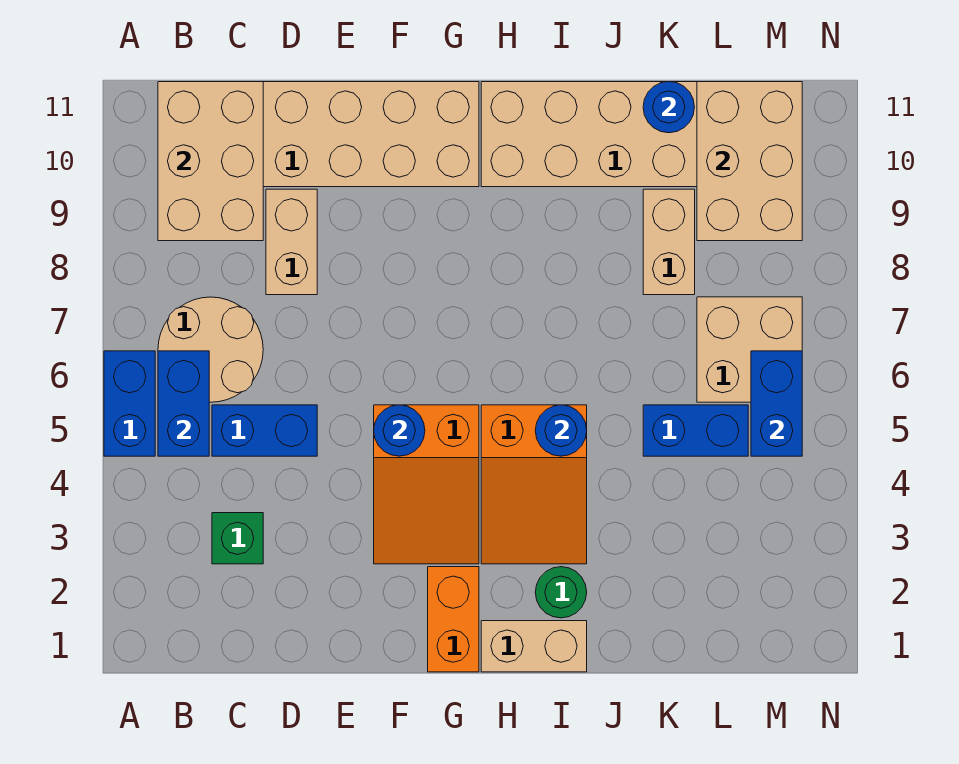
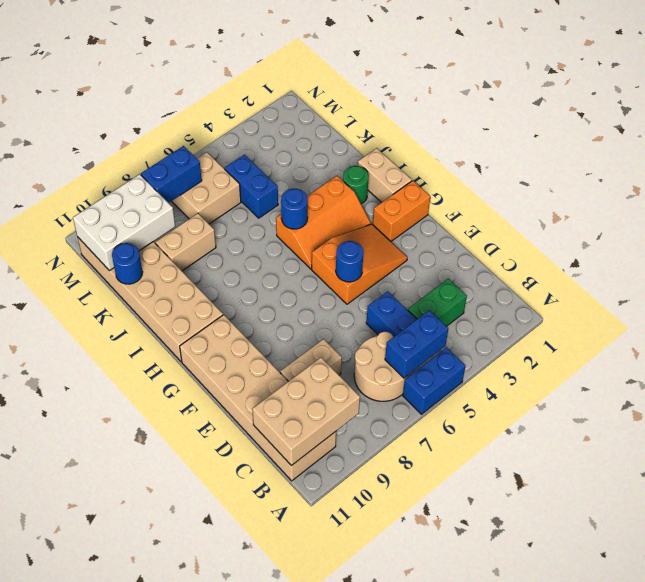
green brick C3 level 1 -> green brick C3:C4 level 1
orange slope H3:I5 level 1 top 5 -> orange slope H3:I5 level 1 top I
tan brick L9:M11 level 2 -> white brick L9:M11 level 2
blue brick M5:M6 level 2 -> blue brick M7:M8 level 2

